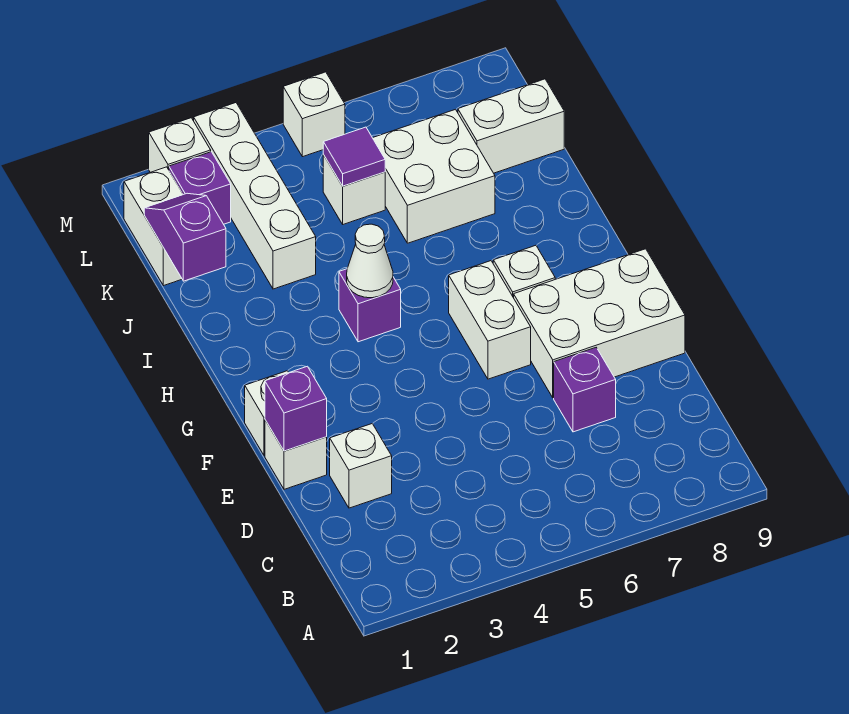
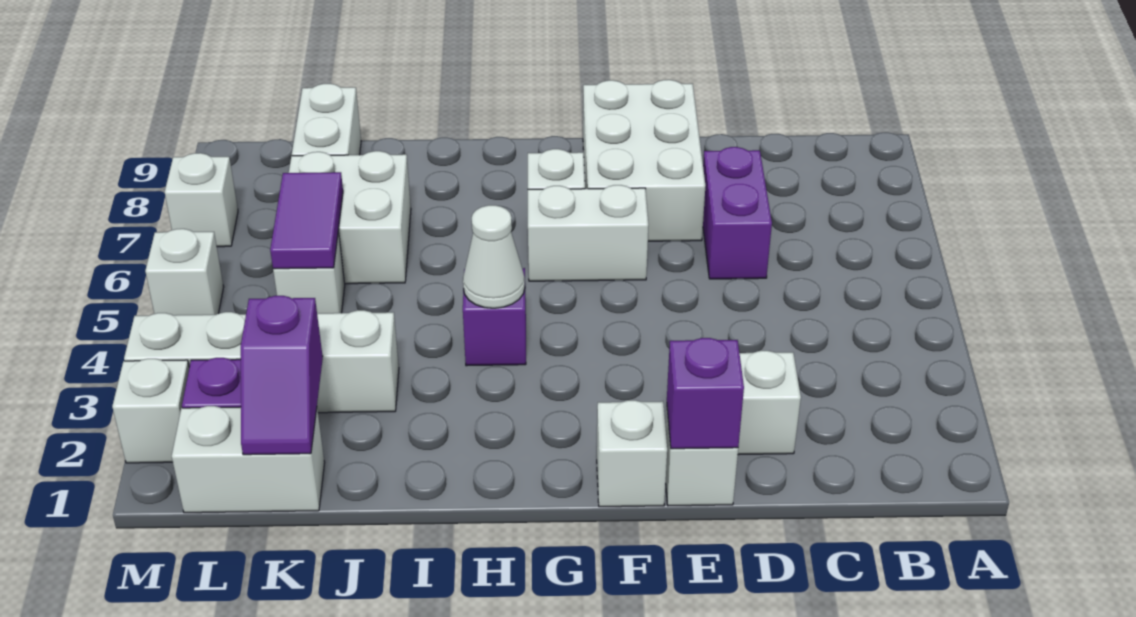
purple brick D7 level 1 -> purple brick D6:D7 level 1
purple slope J1:K1 level 2 top J -> purple slope K1:K2 level 2 top 2
purple tile K5 level 2 -> purple tile K5:K6 level 2
none -> white brick M7 level 1

